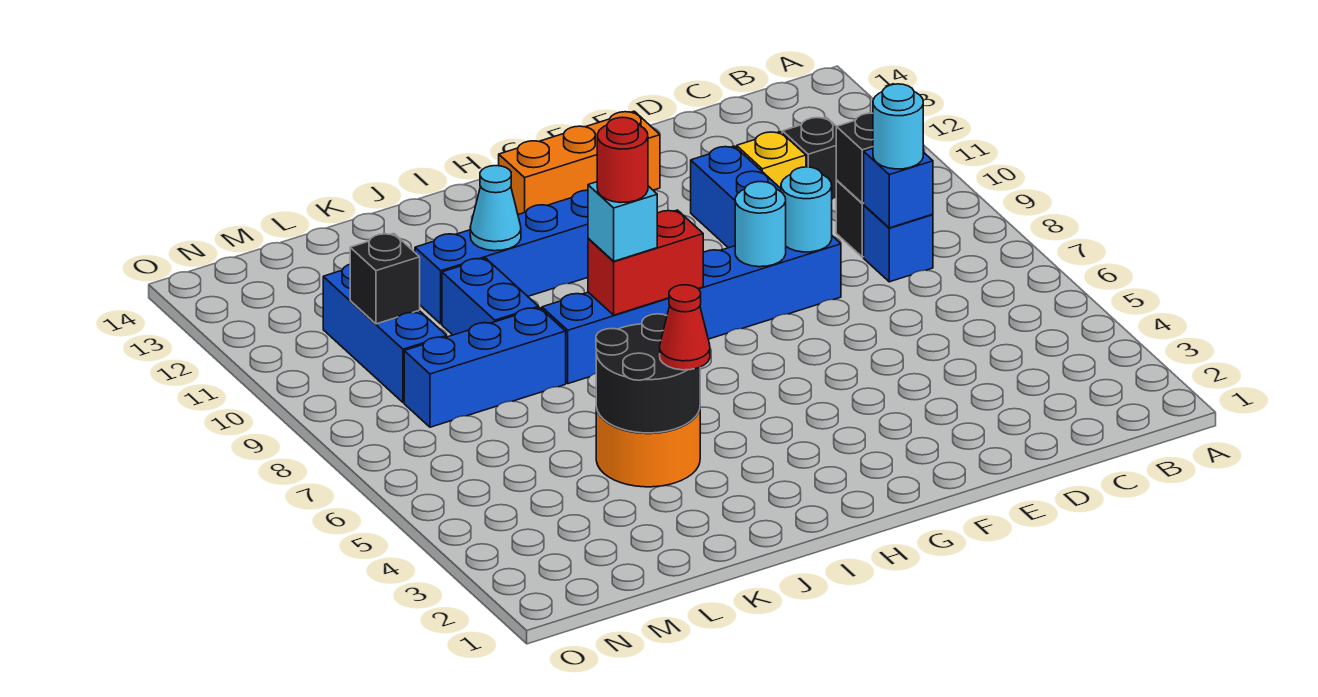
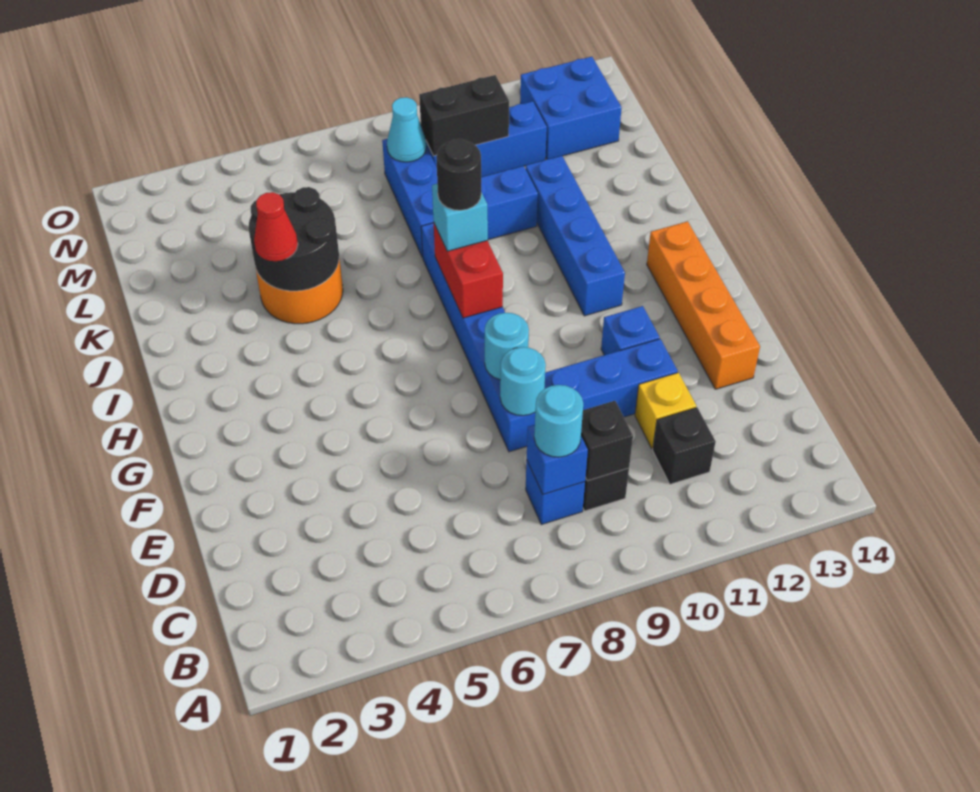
none -> blue brick F11 level 1
orange brick F13:H13 level 1 -> orange brick E13:H13 level 1
red round brick I8 level 4 -> black round brick I8 level 4
cyan cone J11 level 2 -> cyan cone M8 level 2
black brick M10 level 2 -> black brick M9:M10 level 2
none -> blue brick M12:N13 level 1

